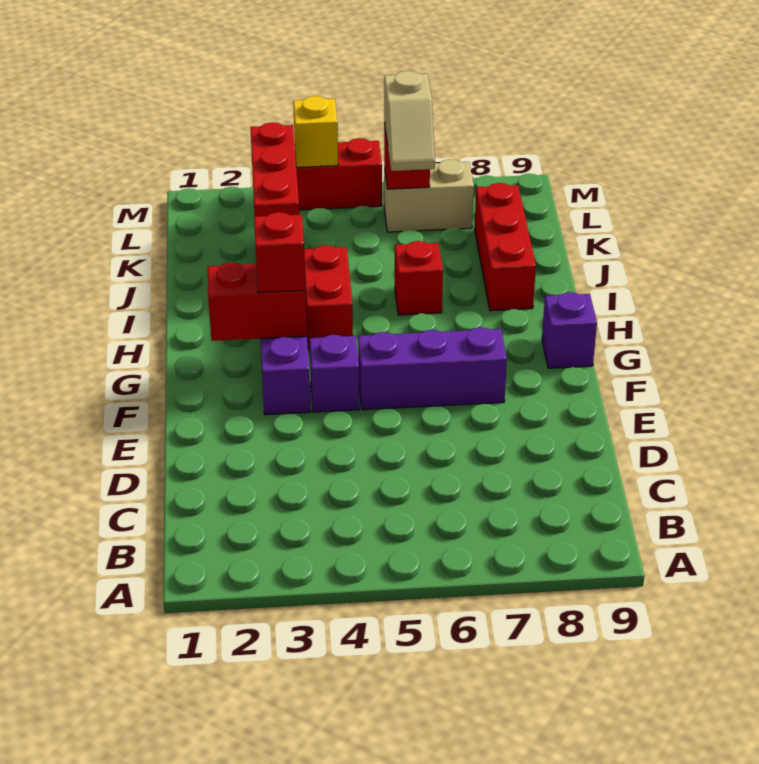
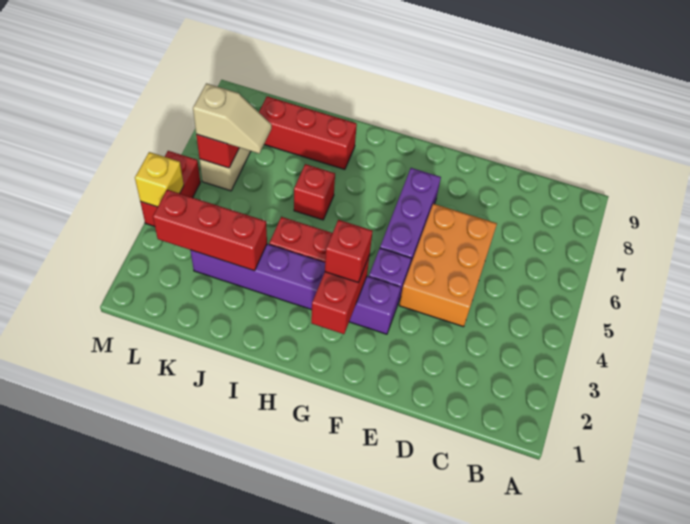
none -> orange brick D4:E6 level 1
purple brick G9 level 1 -> none

